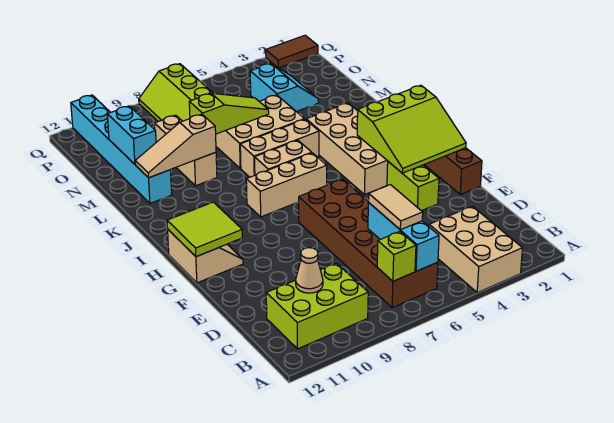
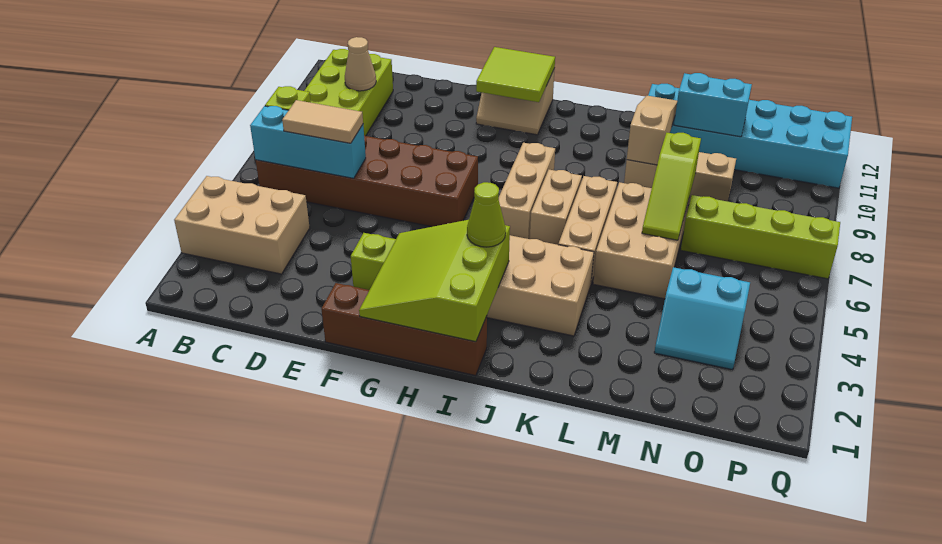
none -> lime cone I3 level 3
cyan brick L11:Q11 level 1 -> cyan brick L11:Q12 level 1
brown tile Q1:Q2 level 1 -> none

